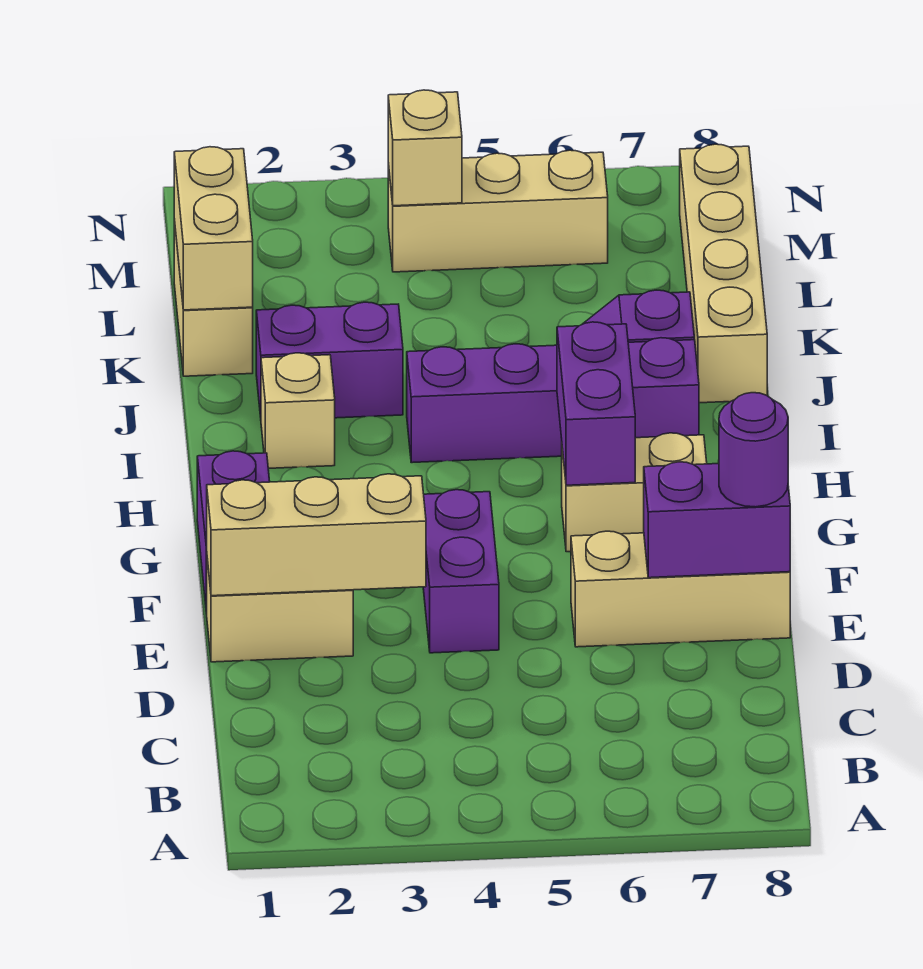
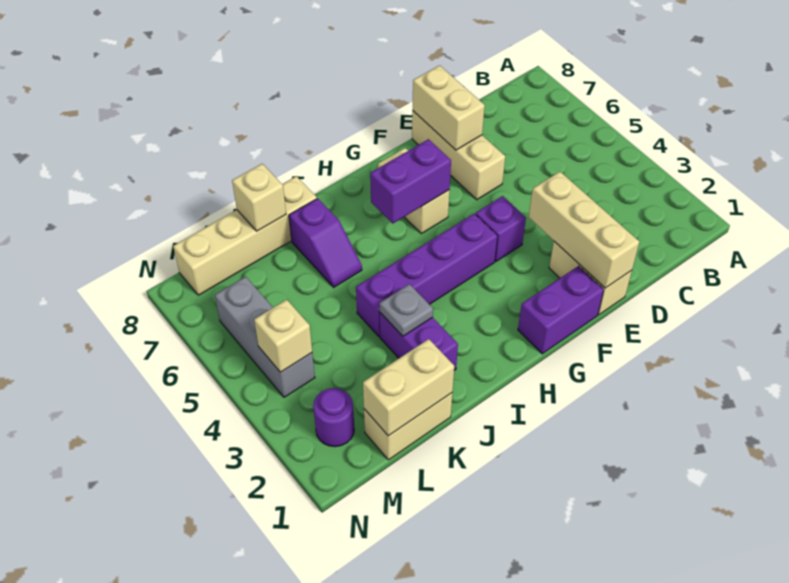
purple brick E4:F4 level 1 -> purple brick F4 level 1
purple brick E7:E8 level 2 -> tan brick E7:E8 level 2
purple round brick E8 level 3 -> purple round brick M2 level 1
tan brick I2 level 1 -> tan brick K8 level 2
purple brick I4:I7 level 1 -> purple brick G4:J4 level 1
none -> grey plate J3 level 2
tan brick M4:M6 level 1 -> grey brick M4:M6 level 1

